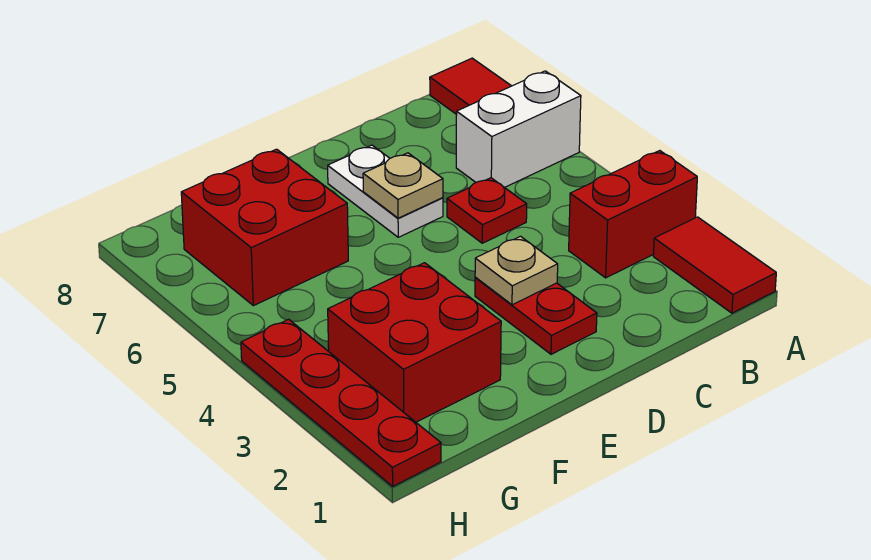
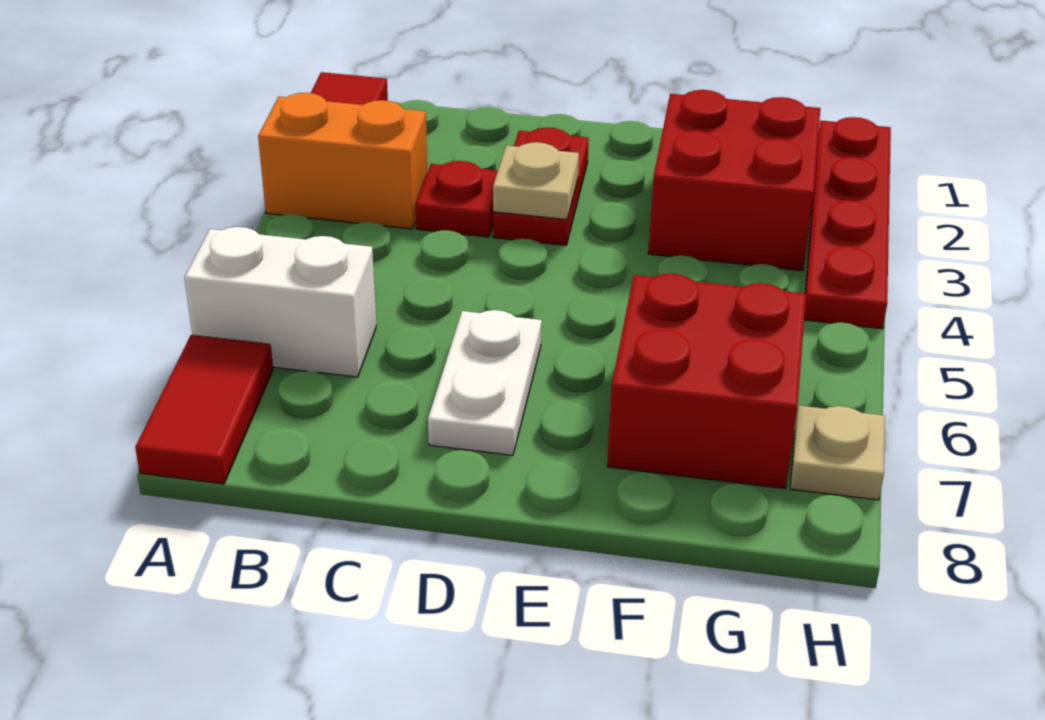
red brick A3:B3 level 1 -> orange brick A3:B3 level 1
red plate C5 level 1 -> red plate C3 level 1
tan plate D6 level 2 -> tan plate H7 level 1

